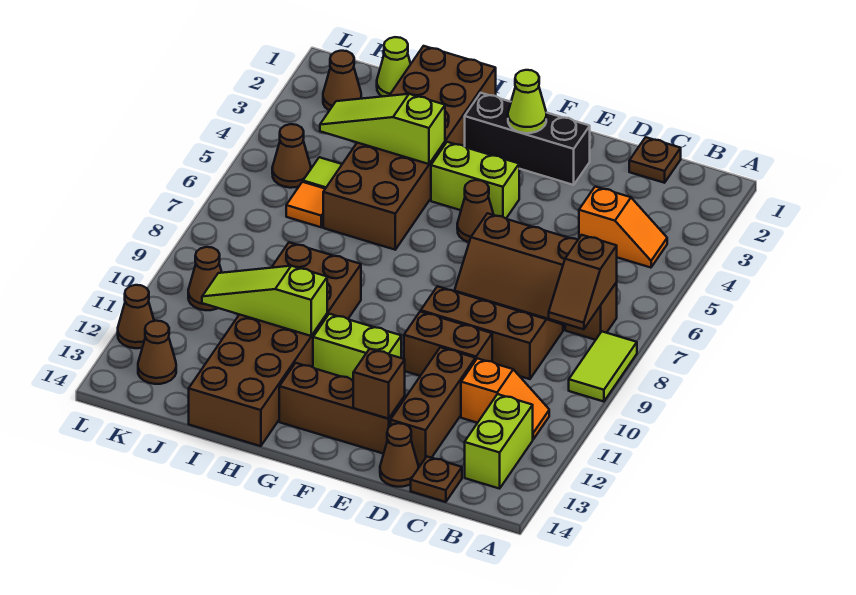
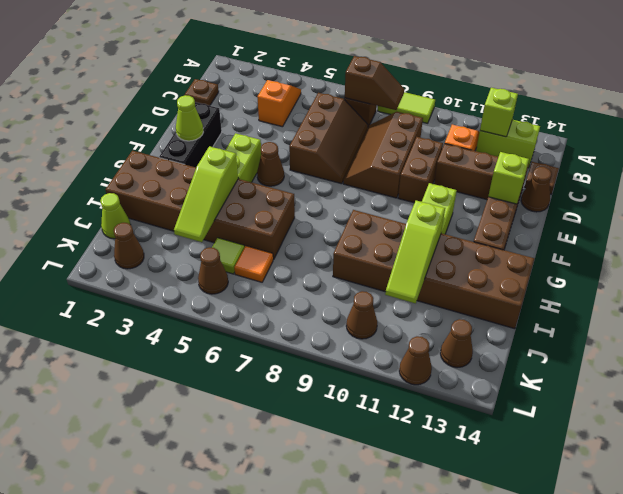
none -> lime brick B12 level 2
brown brick E13 level 2 -> lime brick E13 level 2

